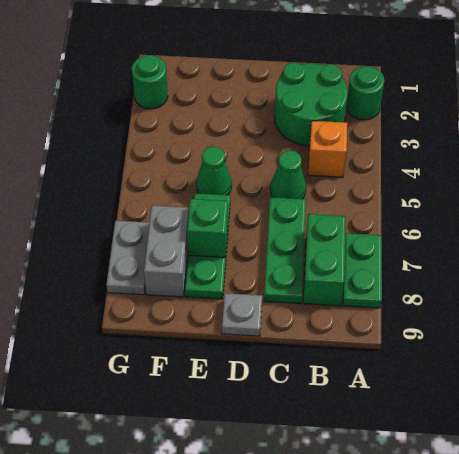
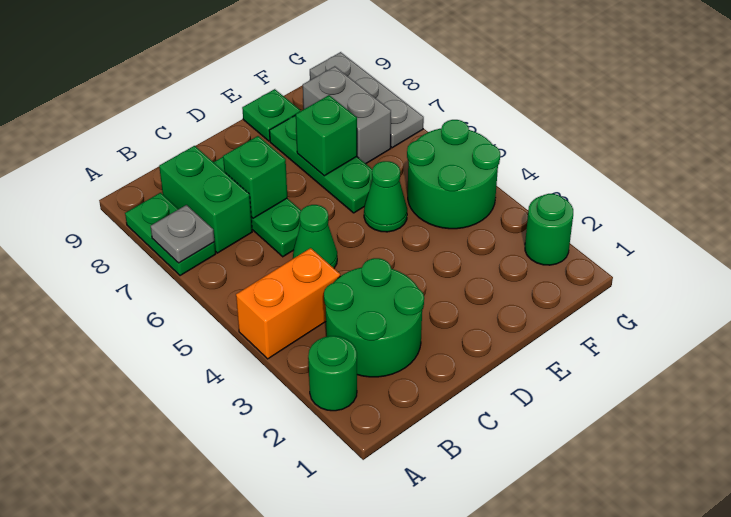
orange brick B4 level 1 -> orange brick A4:B4 level 1
none -> green brick C7 level 2
grey plate D9 level 1 -> grey plate A7 level 2
none -> green plate E9 level 1
none -> green round brick F4:G5 level 1
grey plate G7:G8 level 1 -> grey plate G7:G9 level 1

